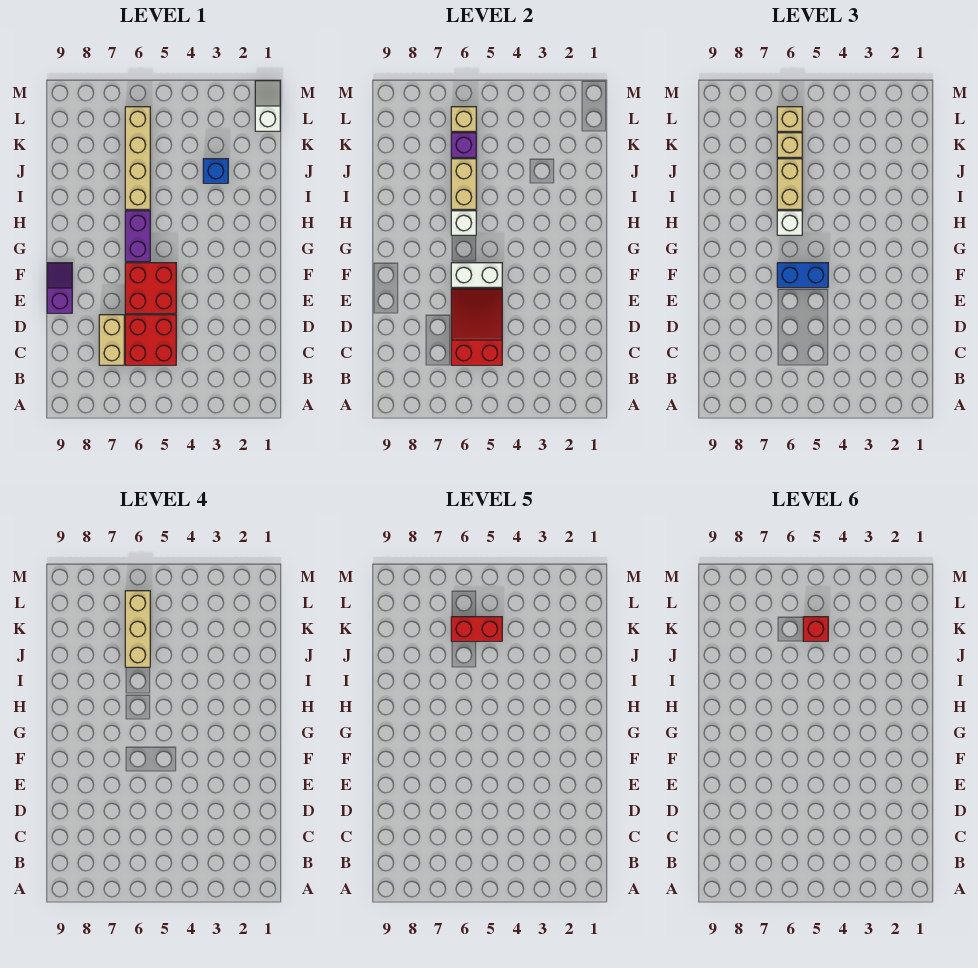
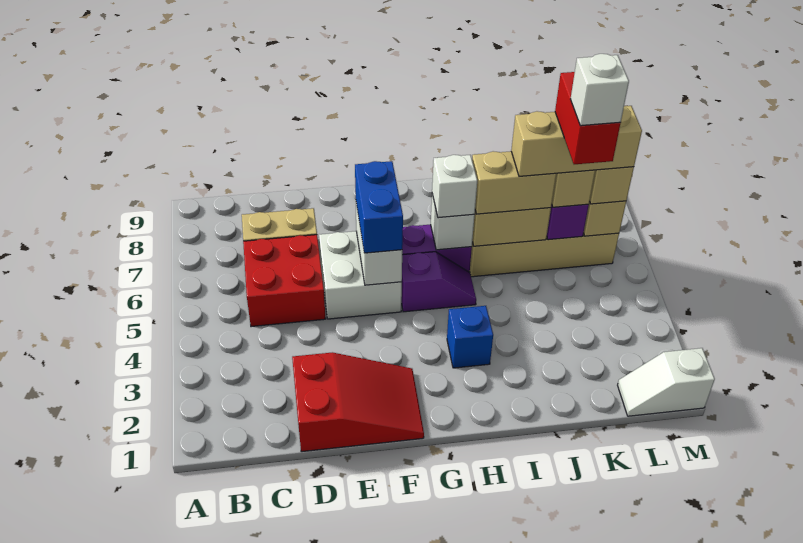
red slope C5:E6 level 2 top C -> red slope D1:F2 level 1 top D
red brick E5:F6 level 1 -> white brick E5:F6 level 1
purple slope E9:F9 level 1 top E -> purple slope G5:H5 level 1 top G
blue brick J3 level 1 -> blue brick H3 level 1
red brick K5 level 6 -> white brick K5 level 6
white slope L1:M1 level 1 top L -> white slope L1:M1 level 1 top M

